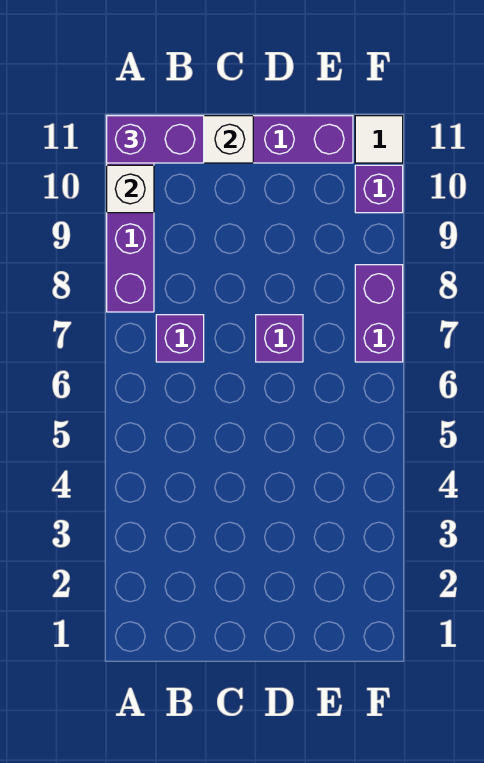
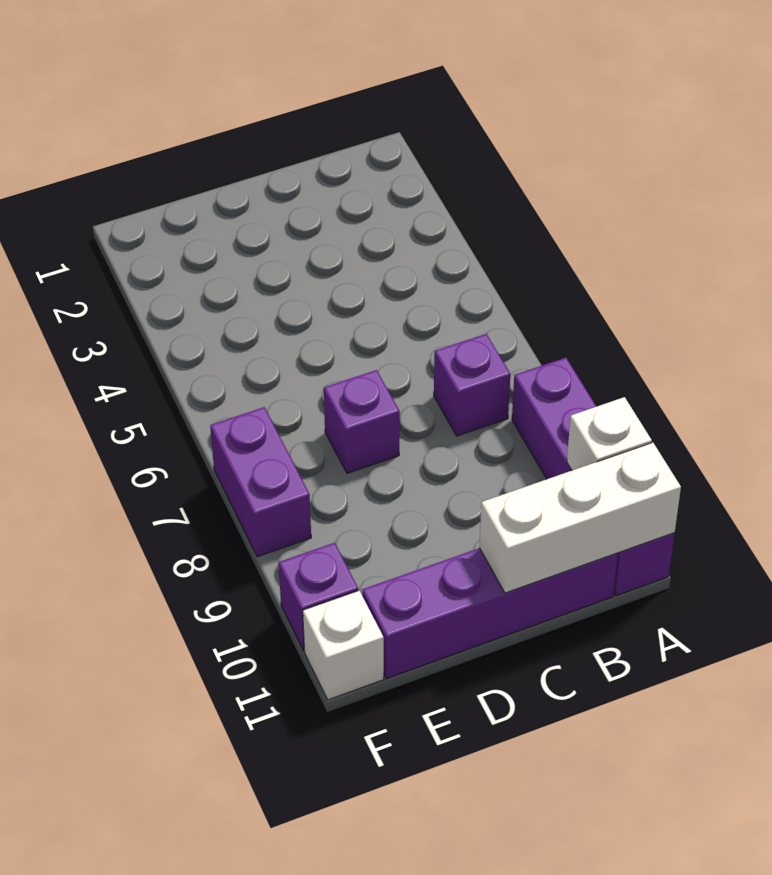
purple brick A11:B11 level 3 -> none
white tile F11 level 1 -> white brick F11 level 1

